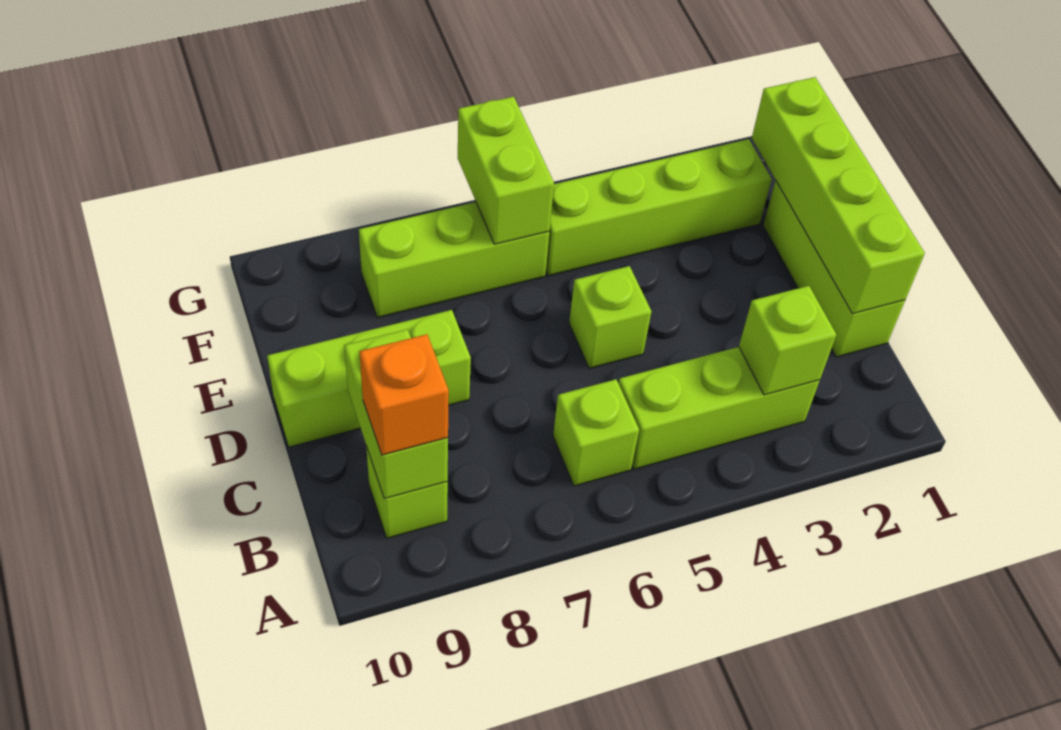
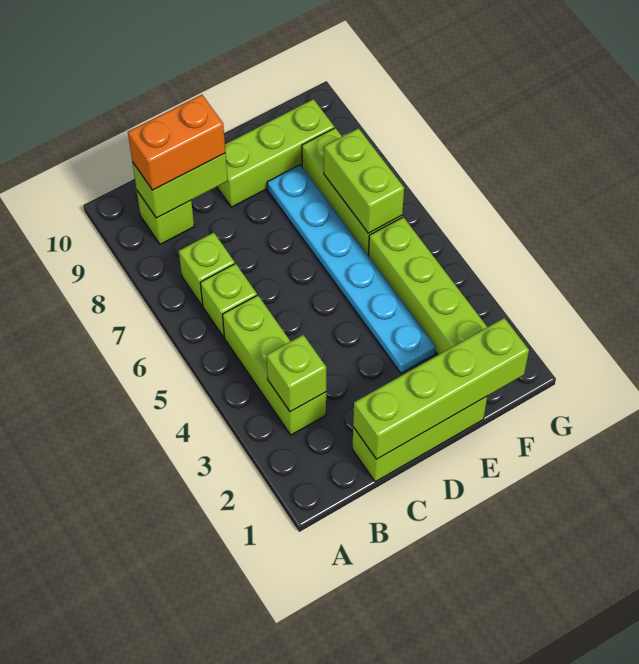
orange brick B9 level 3 -> orange brick B9:C9 level 3
lime brick D5 level 1 -> lime brick B7 level 1
lime brick D8:D10 level 1 -> lime brick D9:F9 level 1
none -> cyan plate E3:E8 level 1
lime brick F6:G6 level 2 -> lime brick F6:F7 level 2

